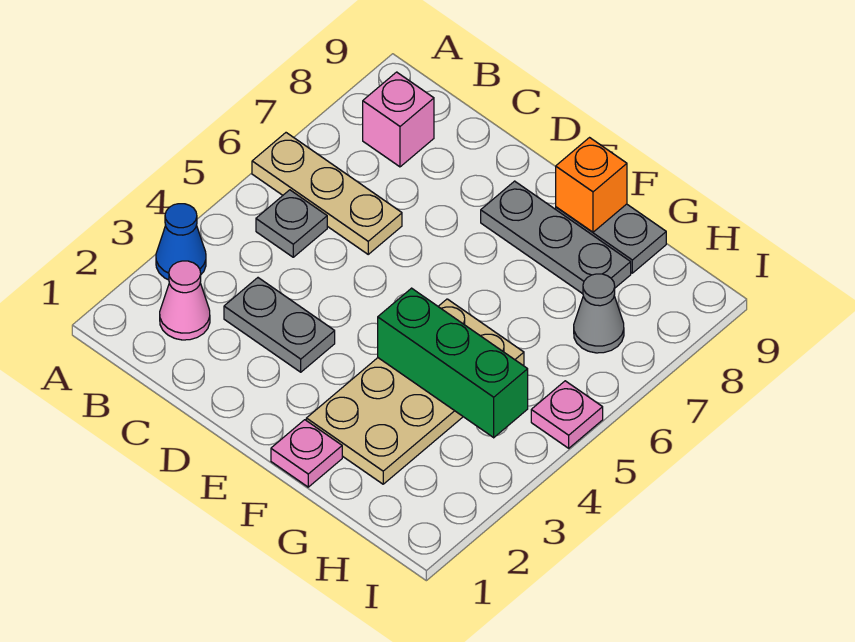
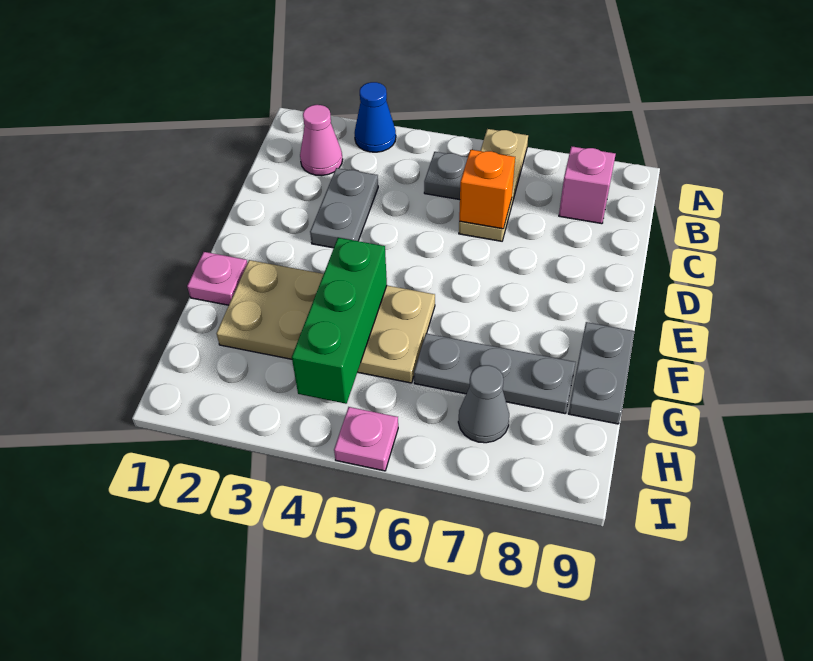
grey plate E8:G8 level 1 -> grey plate G6:G8 level 1
orange brick F9 level 2 -> orange brick C6 level 2

